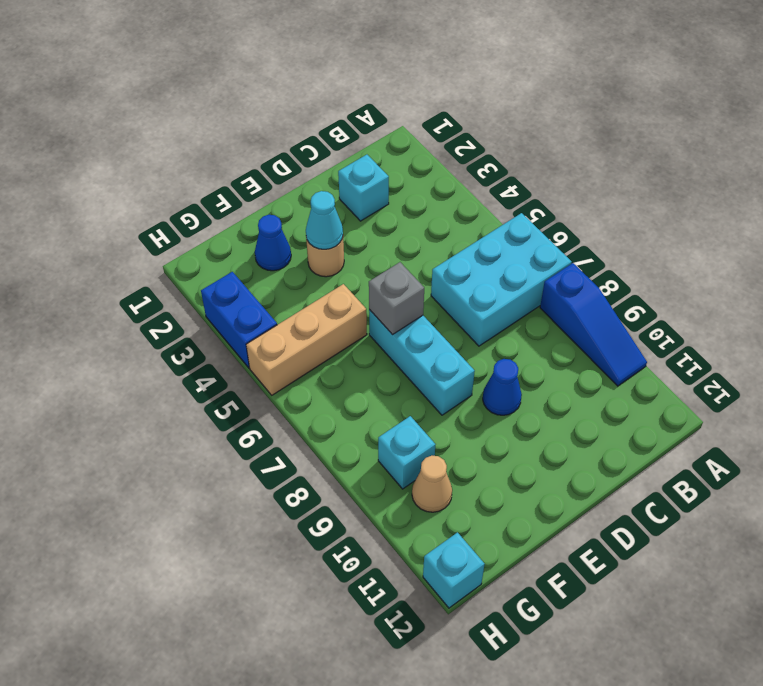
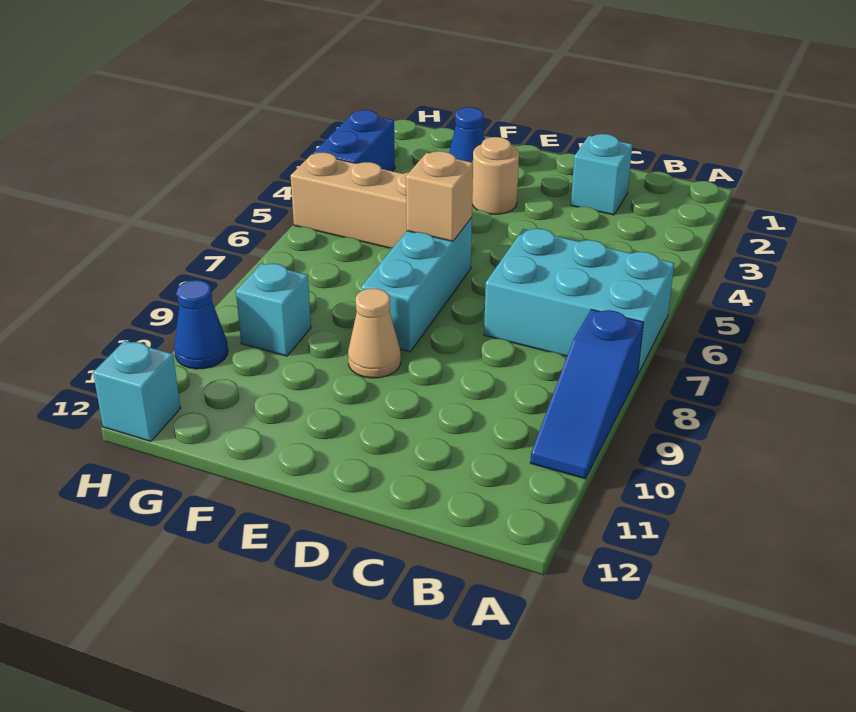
blue cone D9 level 1 -> blue cone H10 level 1
cyan cone E3 level 2 -> none
grey brick E6 level 2 -> tan brick E6 level 2
tan cone G10 level 1 -> tan cone E9 level 1

